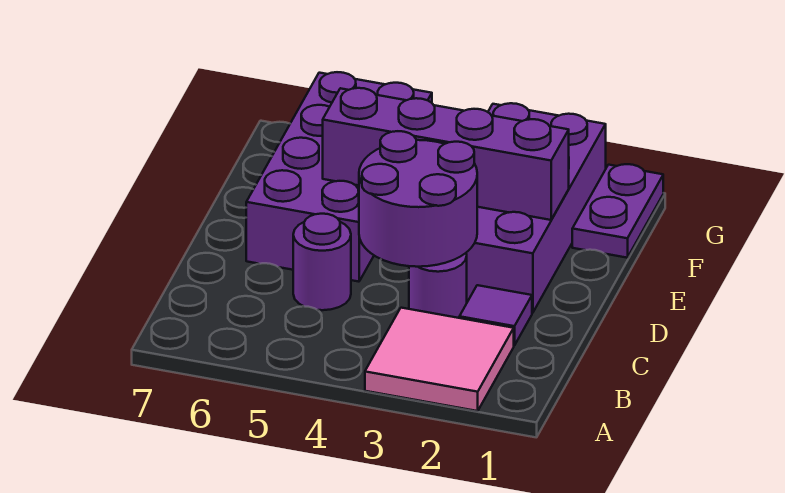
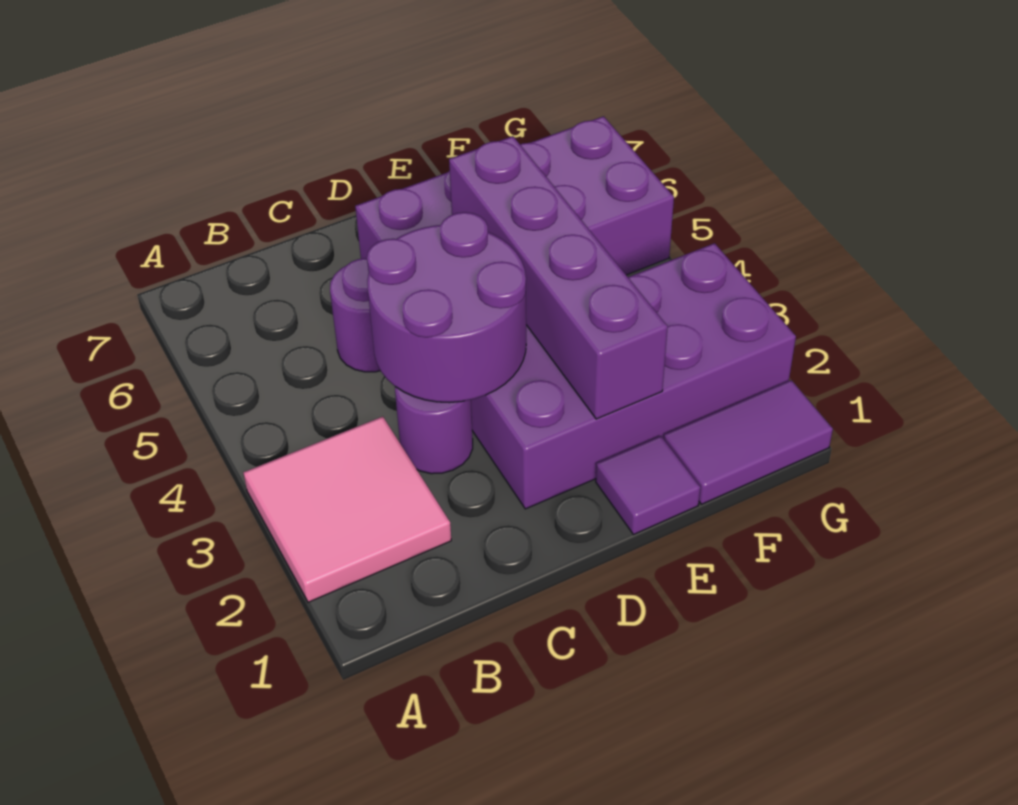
purple tile C2 level 1 -> purple tile E1 level 1
purple plate F1:G1 level 1 -> purple tile F1:G1 level 1

